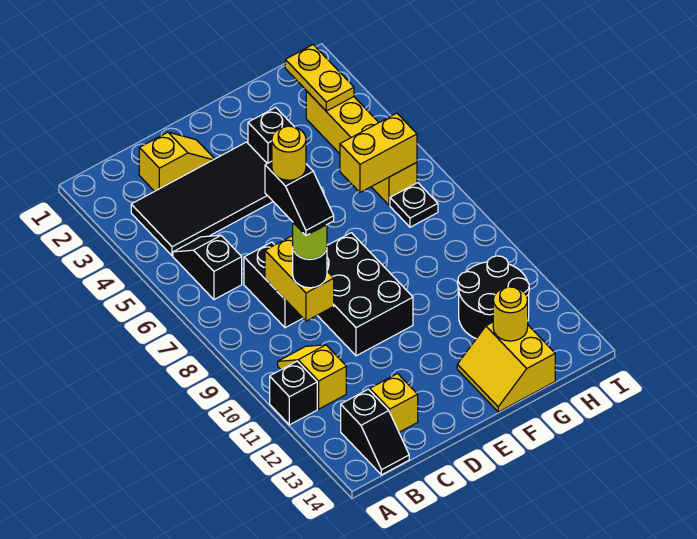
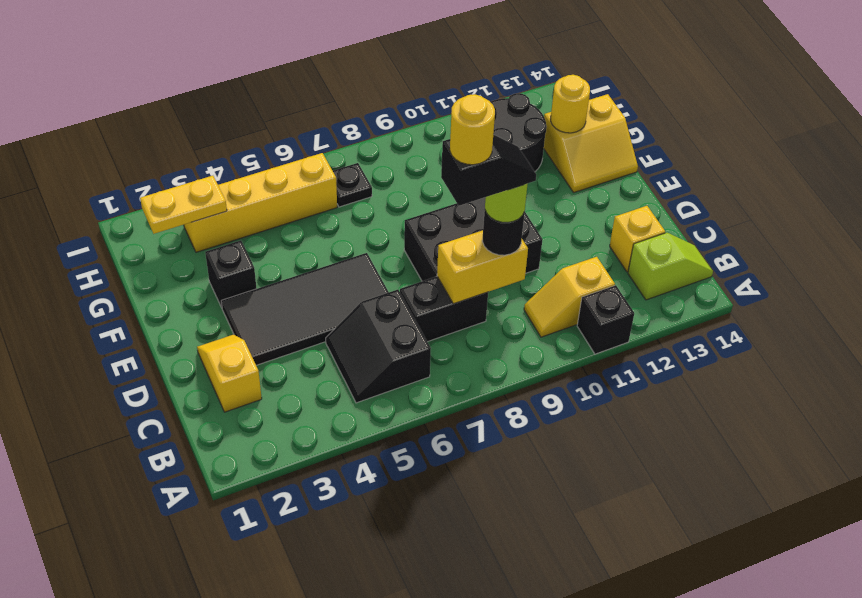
black tile B3:E4 level 1 -> black tile D3:E6 level 1
black slope B5:B6 level 1 top 6 -> black slope B5:C6 level 1 top 6
black slope B13:B14 level 1 top 13 -> lime slope B13:B14 level 1 top 13
yellow brick G6:H6 level 2 -> none

